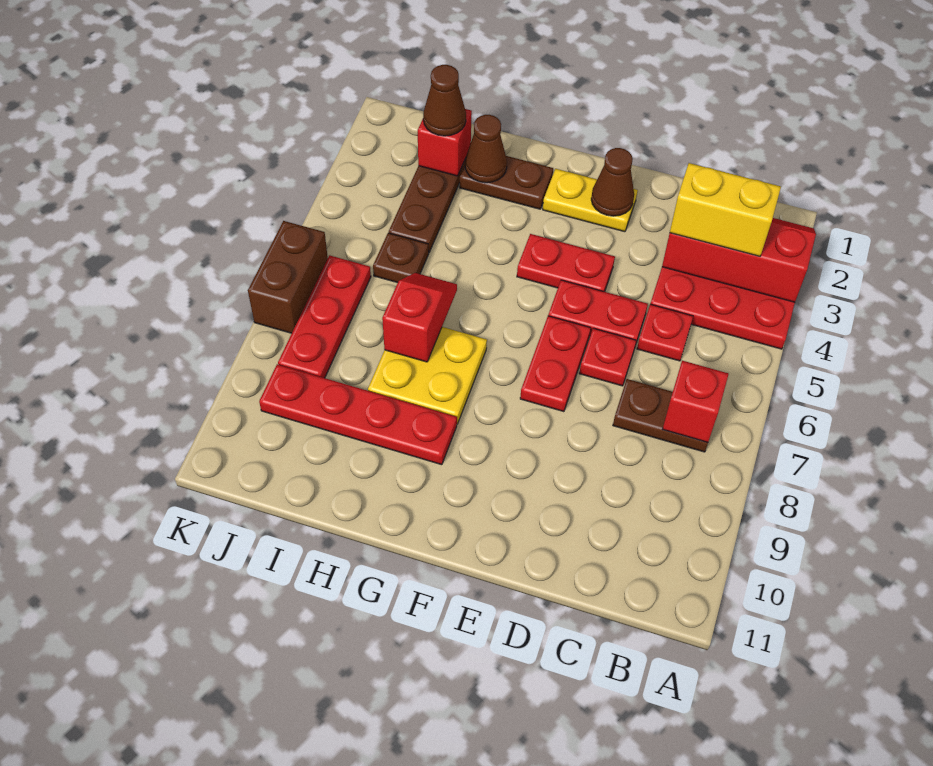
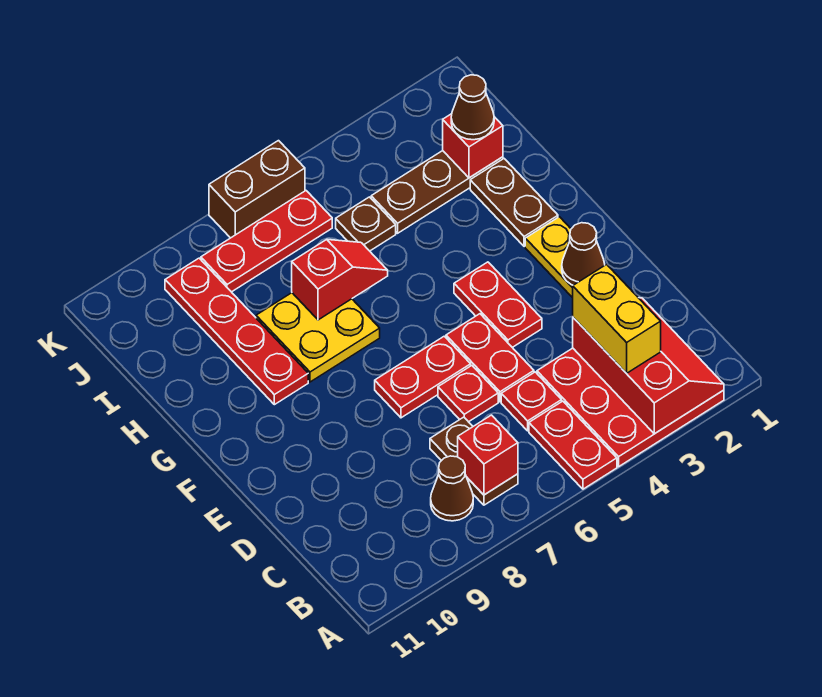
none -> red plate A5:B5 level 1
brown cone H2 level 2 -> brown cone B8 level 1

